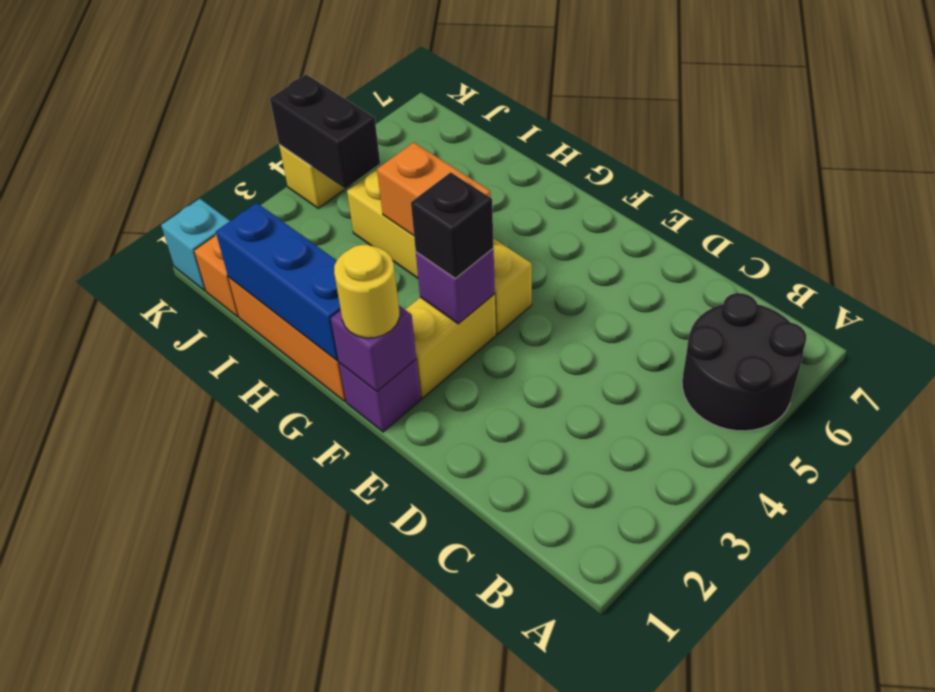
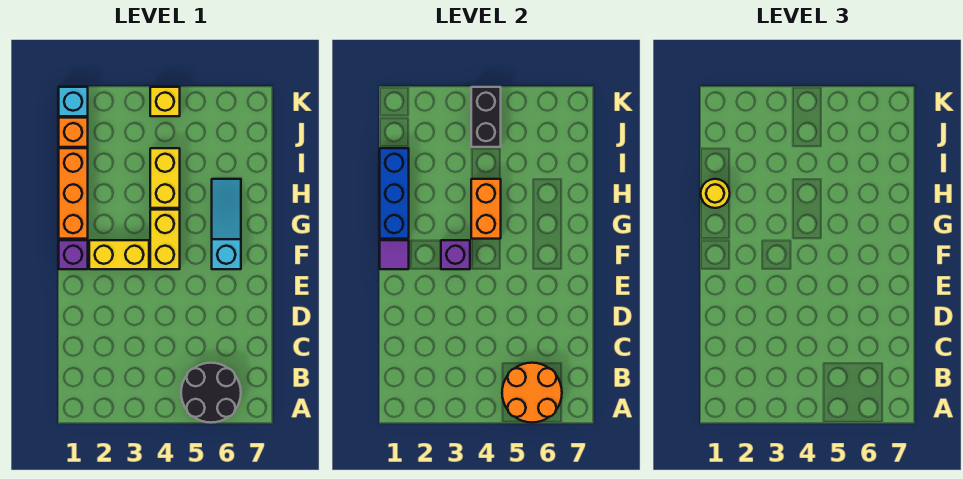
none -> orange round brick A5:B6 level 2
purple brick F1 level 2 -> purple tile F1 level 2
yellow round brick F1 level 3 -> yellow round brick H1 level 3
black brick F3 level 3 -> none
none -> cyan slope F6:H6 level 1 top F

